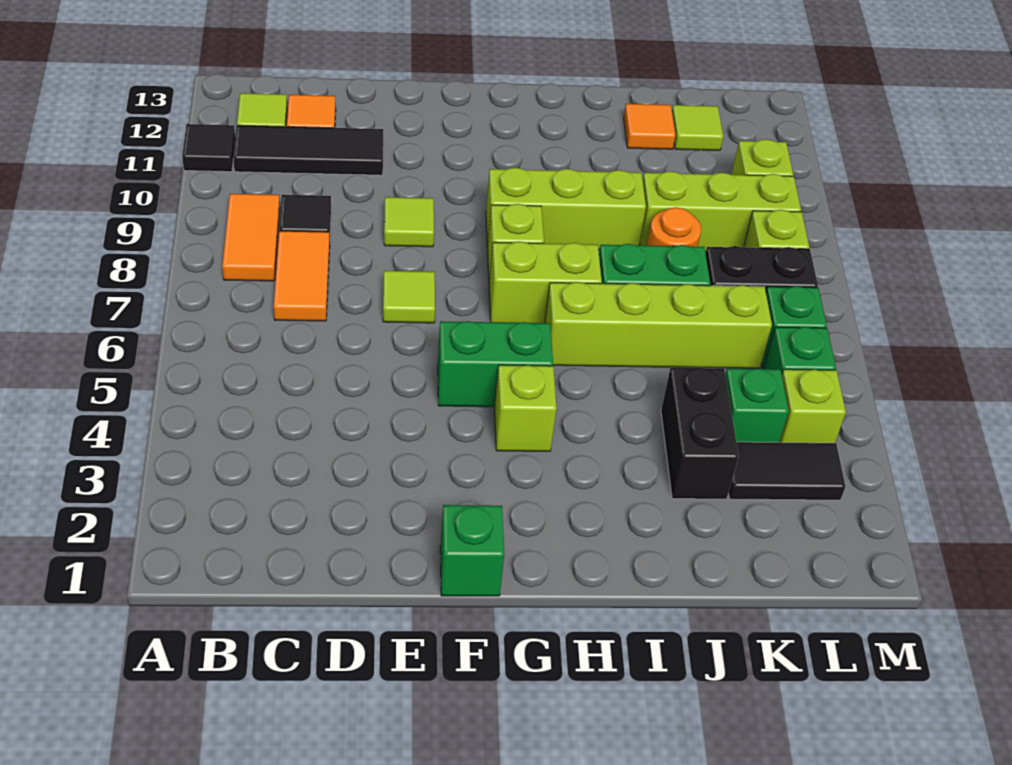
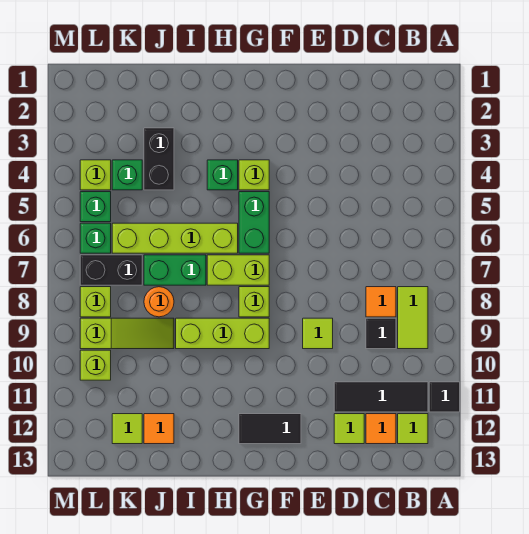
orange tile B8:B9 level 1 -> lime tile B8:B9 level 1
orange tile C7:C8 level 1 -> orange tile C8 level 1
lime tile E7 level 1 -> lime tile D12 level 1
green brick F1 level 1 -> green brick H4 level 1
green brick F5:G5 level 1 -> green brick G5:G6 level 1
lime brick J9:L9 level 1 -> lime slope J9:L9 level 1 top L
black tile K3:L3 level 1 -> black tile F12:G12 level 1

